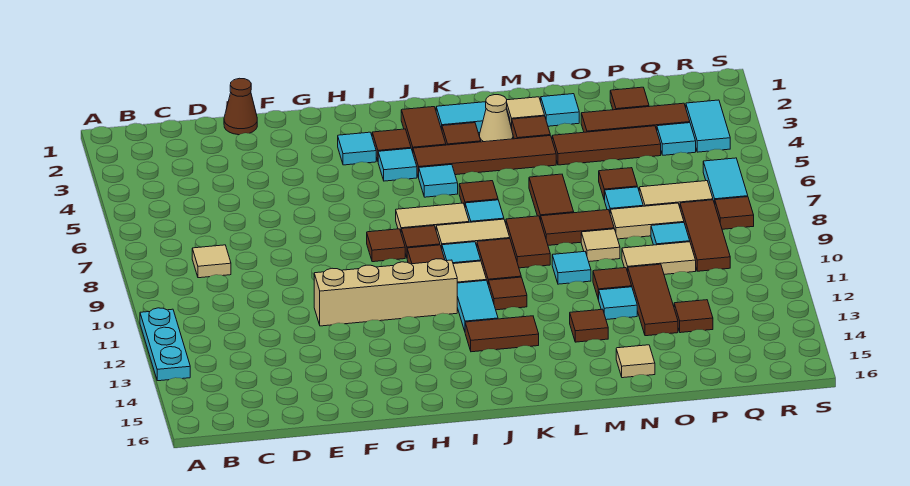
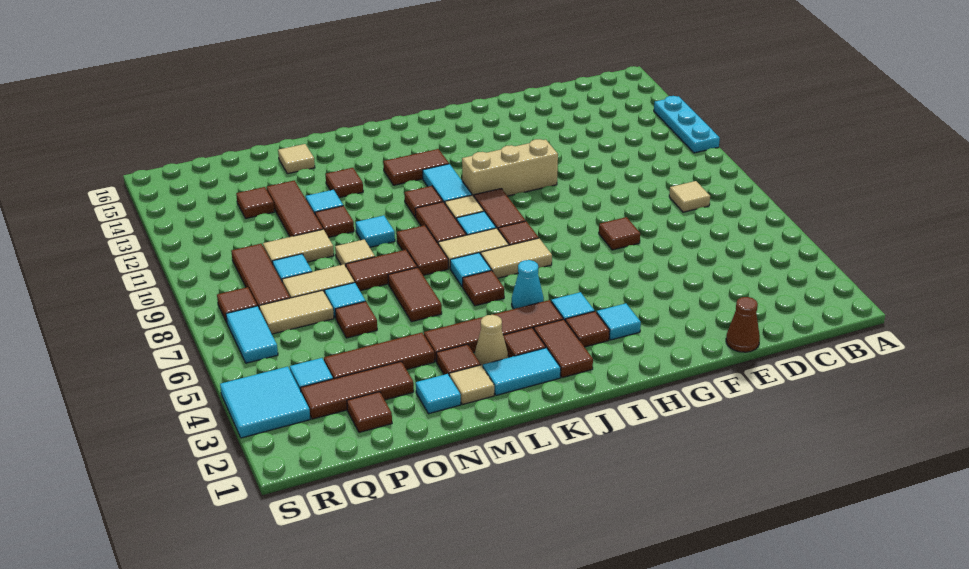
tan brick F11:I11 level 1 -> tan brick G11:I11 level 1
brown tile H8 level 1 -> brown tile F7 level 1
cyan tile J5 level 1 -> cyan cone J5 level 1
cyan tile R3:R4 level 1 -> cyan tile R3:S4 level 1

